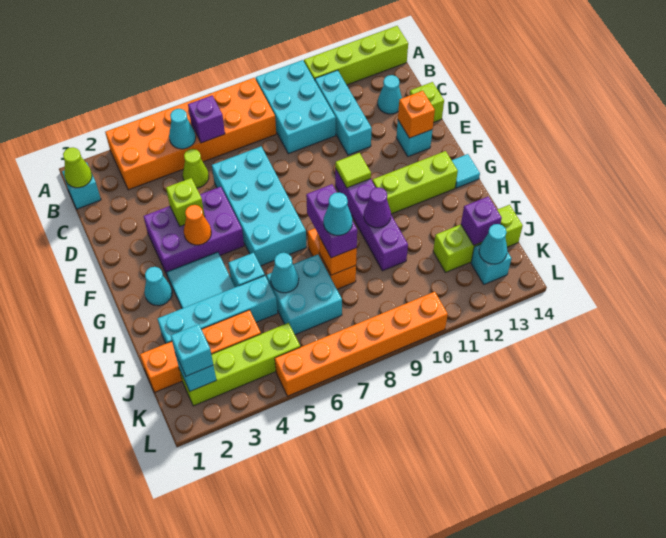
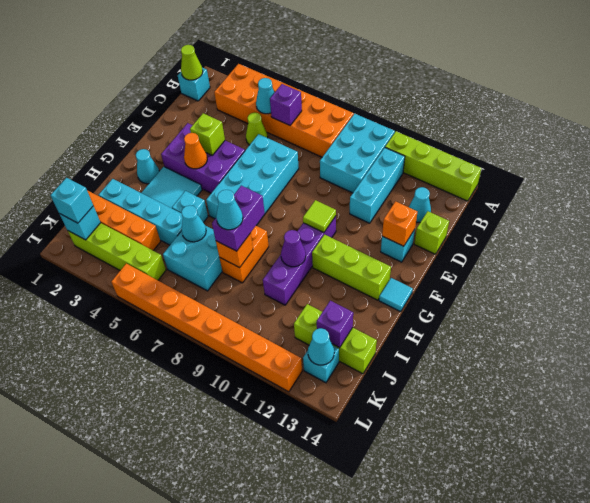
orange brick L5:L10 level 1 -> orange brick L5:L12 level 1

